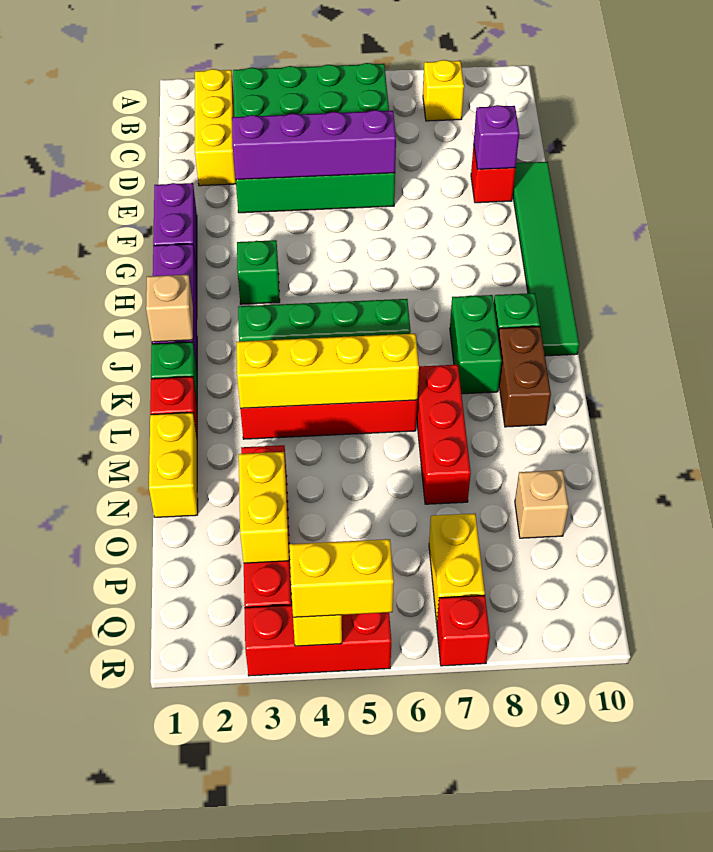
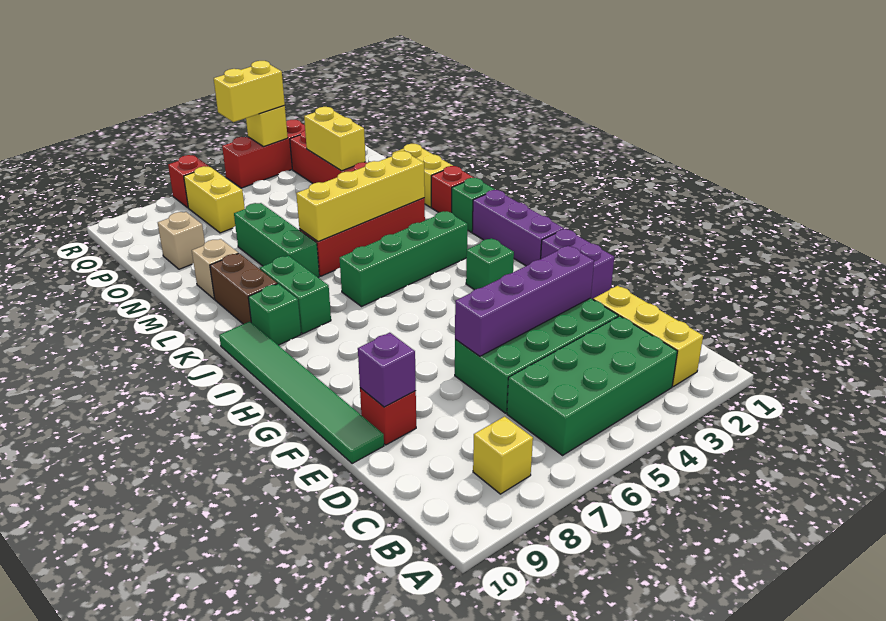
tan brick J1 level 2 -> tan brick M9 level 1
red brick L7:N7 level 1 -> green brick L7:N7 level 1

